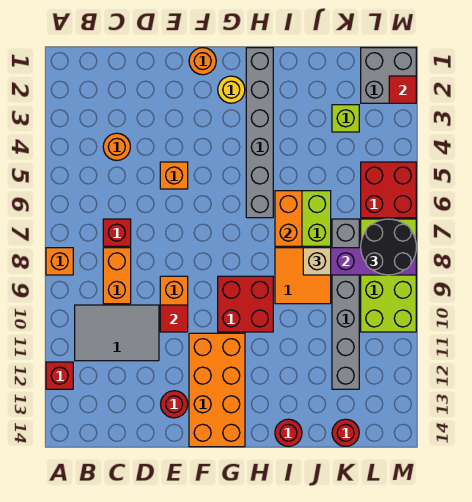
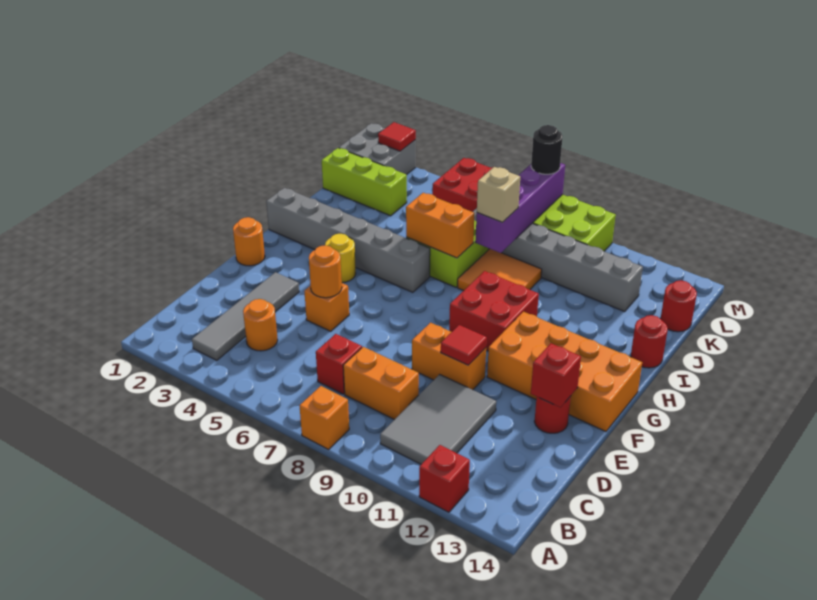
none -> grey tile B3:E3 level 1
none -> orange round brick E5 level 2
none -> red brick E13 level 2
yellow round brick G2 level 1 -> yellow round brick G4 level 1
lime brick K3 level 1 -> lime brick K1:K3 level 1
black round brick L7:M8 level 3 -> black round brick M8 level 3

